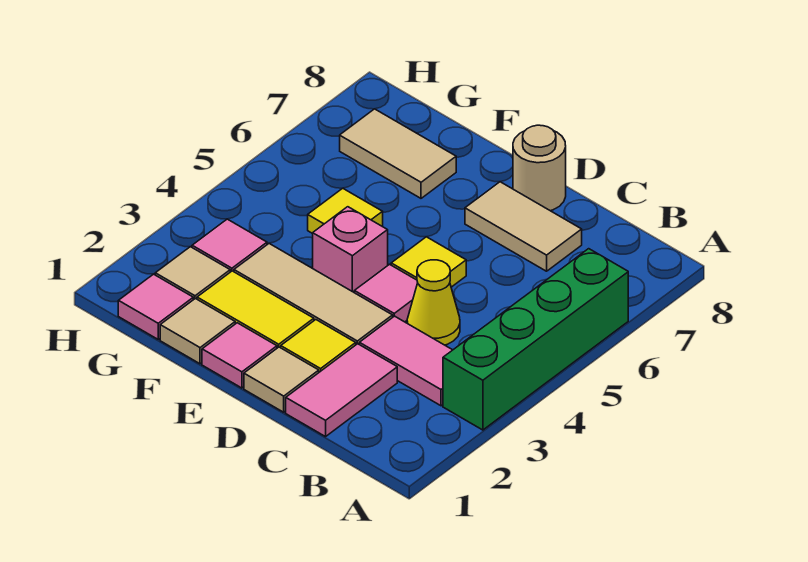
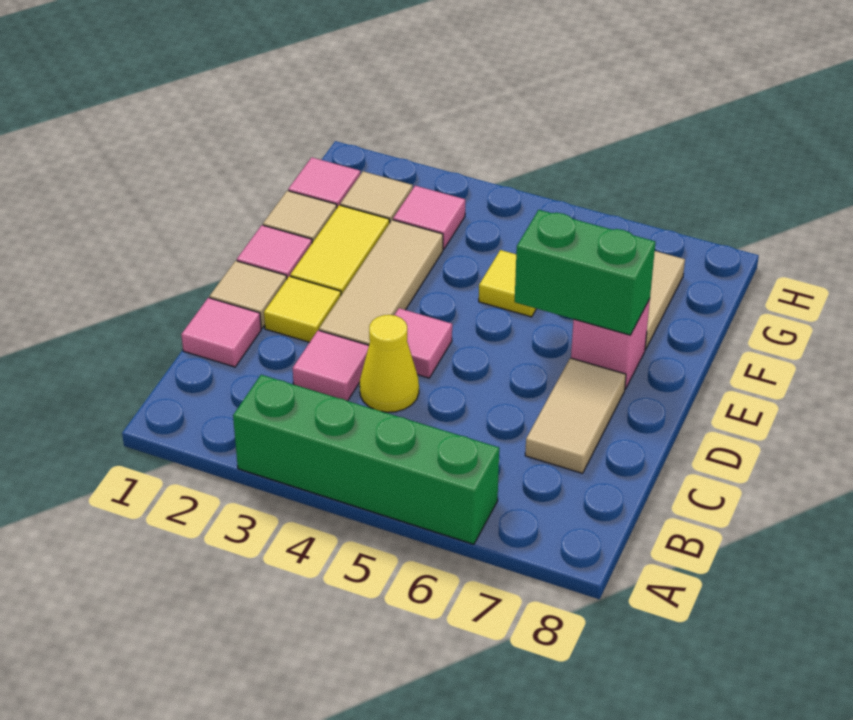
pink tile B3:C3 level 1 -> pink tile C3 level 1
pink tile C1:C2 level 1 -> pink tile C1 level 1
yellow tile D5 level 1 -> none
tan round brick D8 level 1 -> none
pink brick E4 level 1 -> pink brick E7 level 1
none -> green brick E6:E7 level 2

